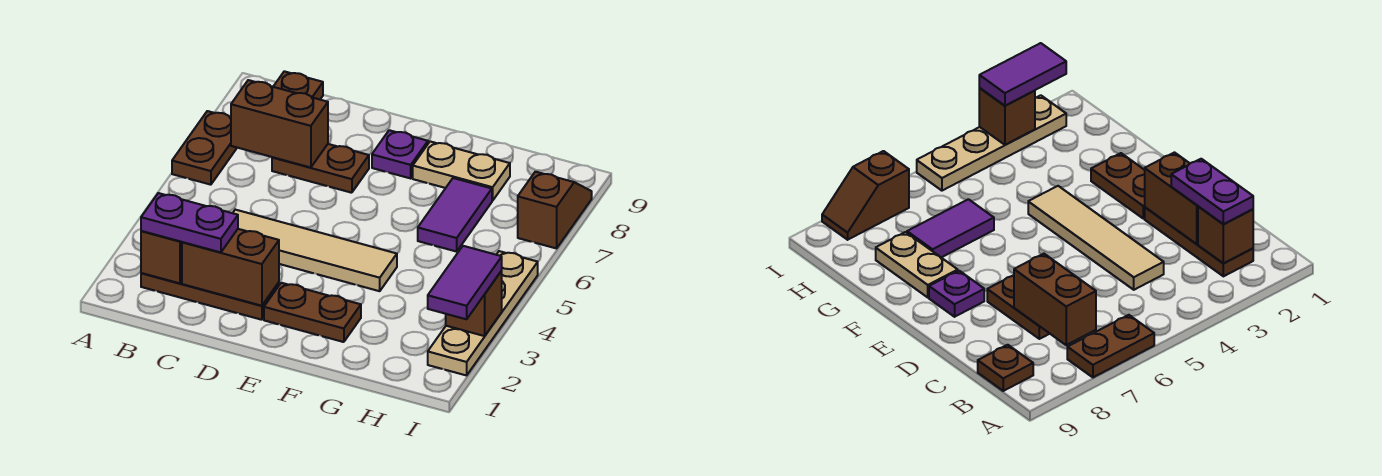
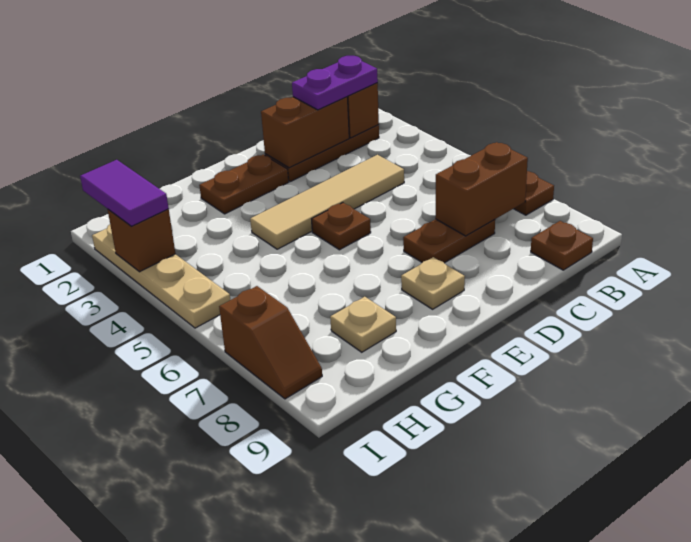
none -> brown plate E5 level 1
purple plate E8 level 1 -> tan plate E8 level 1
tan plate F8:G8 level 1 -> tan plate G8 level 1
purple tile G6:G7 level 1 -> none

